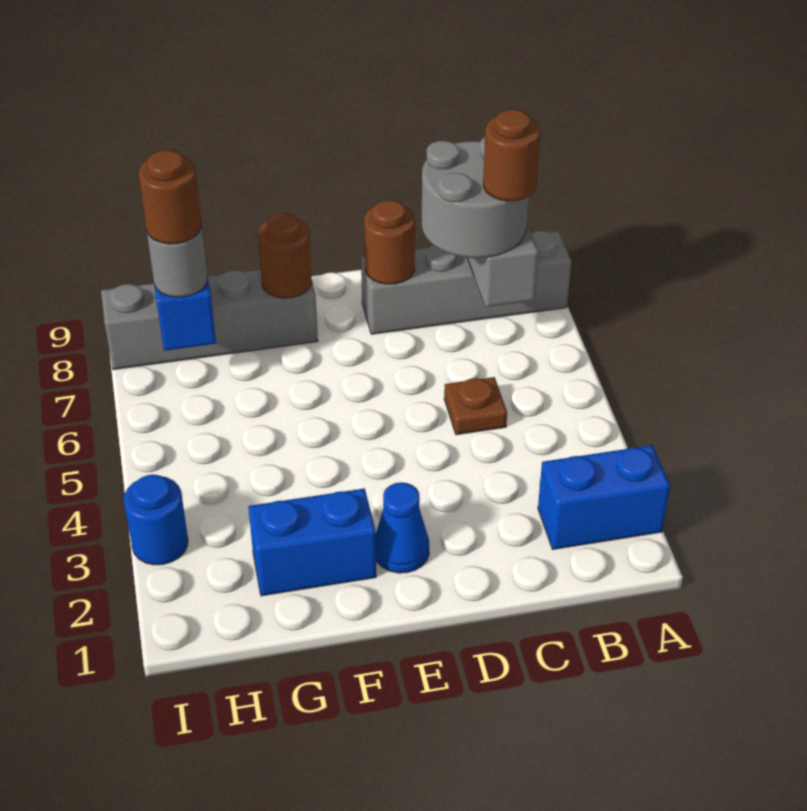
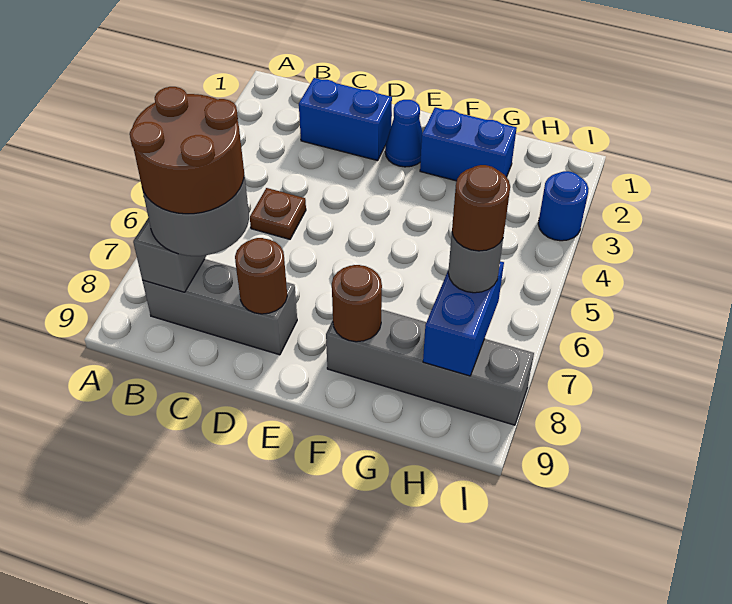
blue brick A2:B2 level 1 -> blue brick C2:D2 level 1
grey brick A8:D8 level 1 -> grey brick B8:D8 level 1
brown round brick B7 level 4 -> brown round brick B7:C8 level 4

